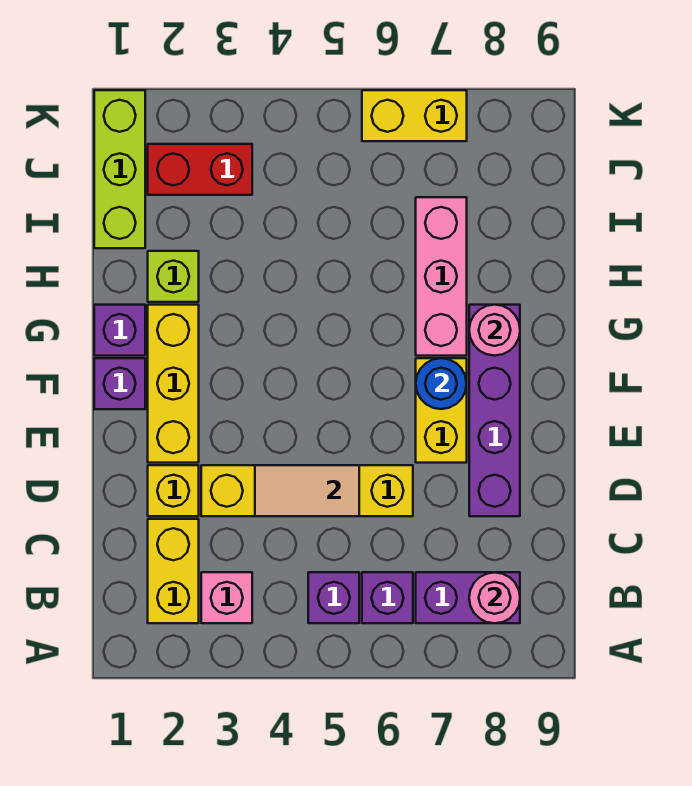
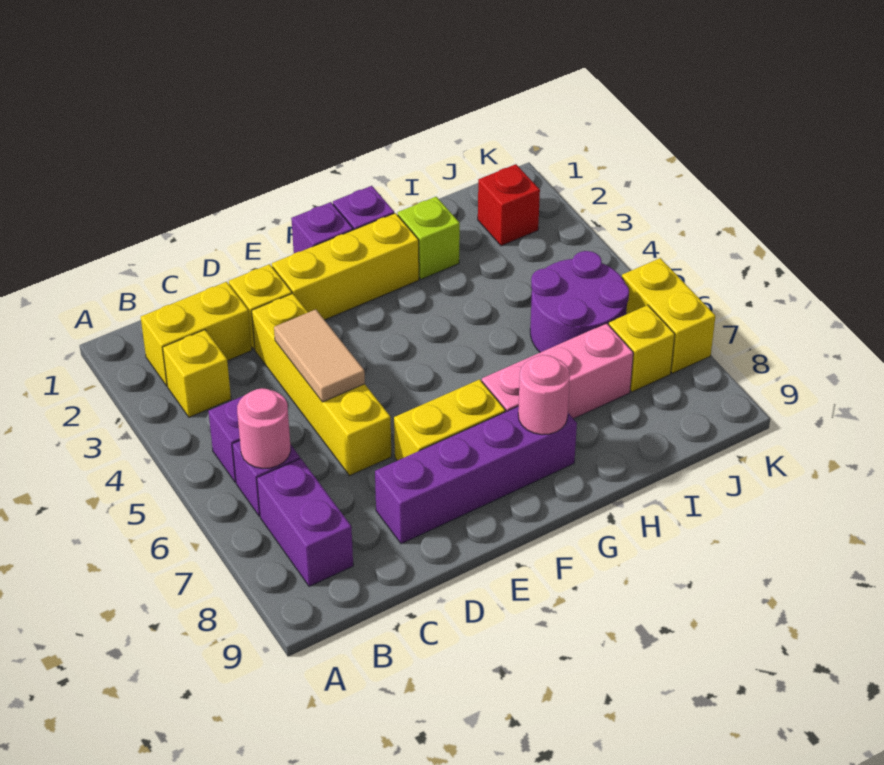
pink brick B3 level 1 -> yellow brick B3 level 1
pink round brick B8 level 2 -> pink round brick B6 level 2
blue round brick F7 level 2 -> none
lime brick I1:K1 level 1 -> none
none -> purple round brick I5:J6 level 1
red brick J2:J3 level 1 -> red brick J2 level 1
none -> yellow brick J7 level 1

